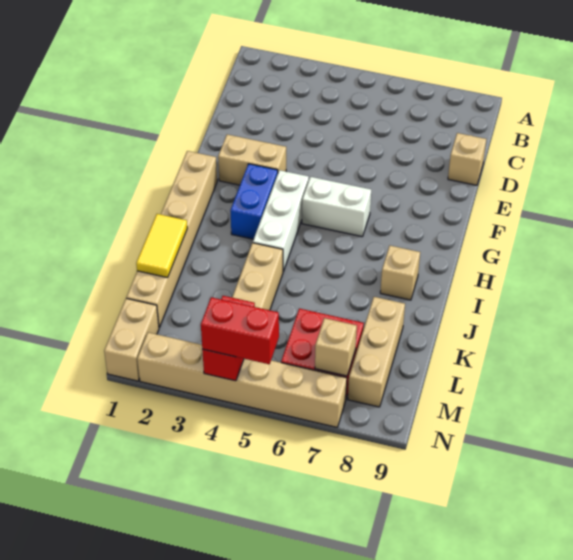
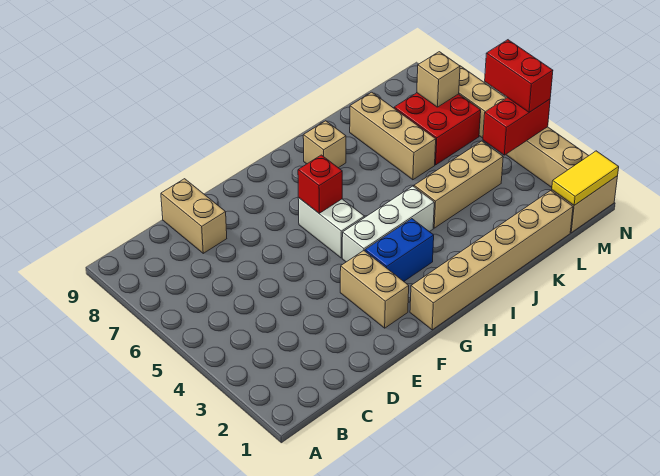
tan brick D9 level 1 -> tan brick D8:D9 level 1
none -> red brick G6 level 2
yellow tile J1:K1 level 2 -> yellow tile M1:N1 level 2
tan brick K8:M8 level 1 -> tan brick K6:K8 level 1

